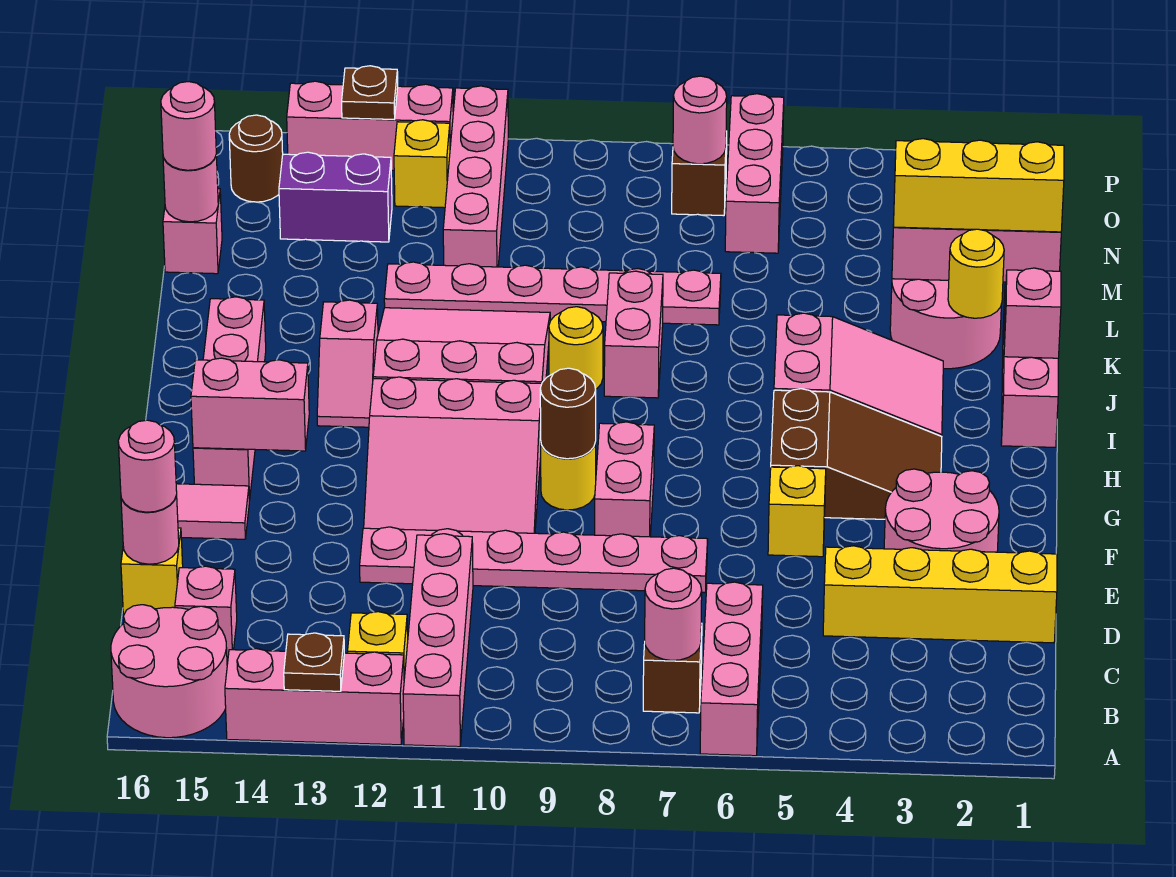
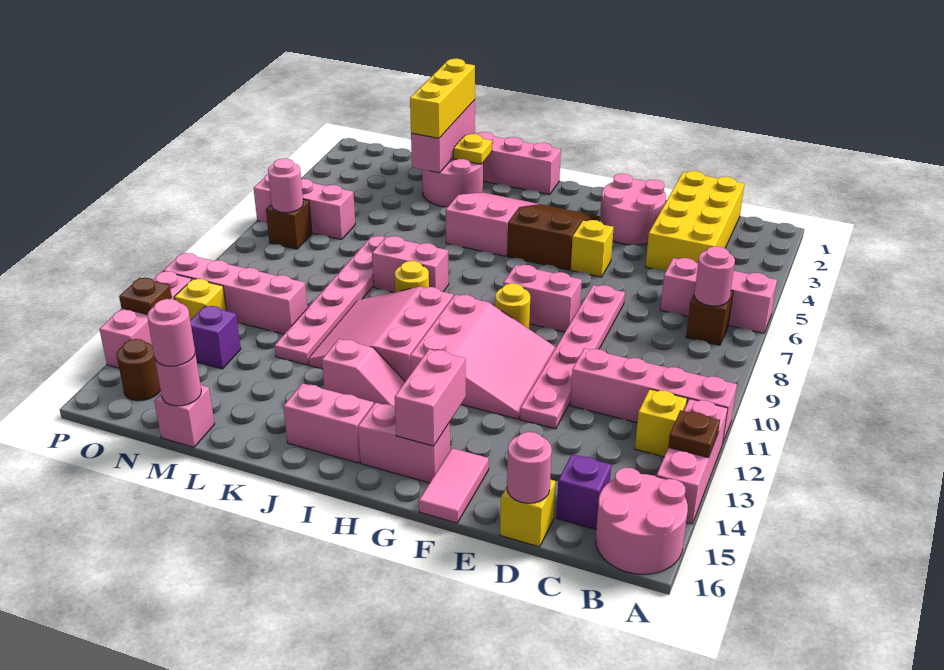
pink brick C15 level 1 -> purple brick C15 level 1
yellow brick D1:D4 level 1 -> yellow brick C1:D4 level 1
pink round brick D16 level 3 -> none
brown round brick G9 level 2 -> none
pink brick J1 level 2 -> none
yellow round brick K2 level 2 -> yellow plate K2 level 2
purple brick N13:N14 level 1 -> purple brick N13 level 1

